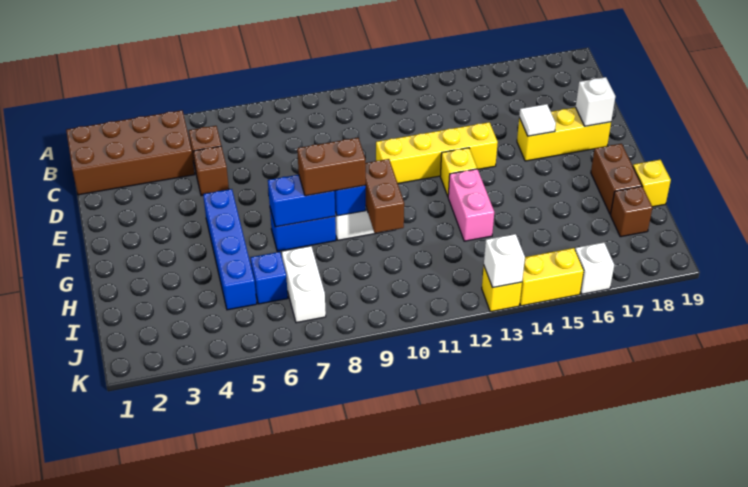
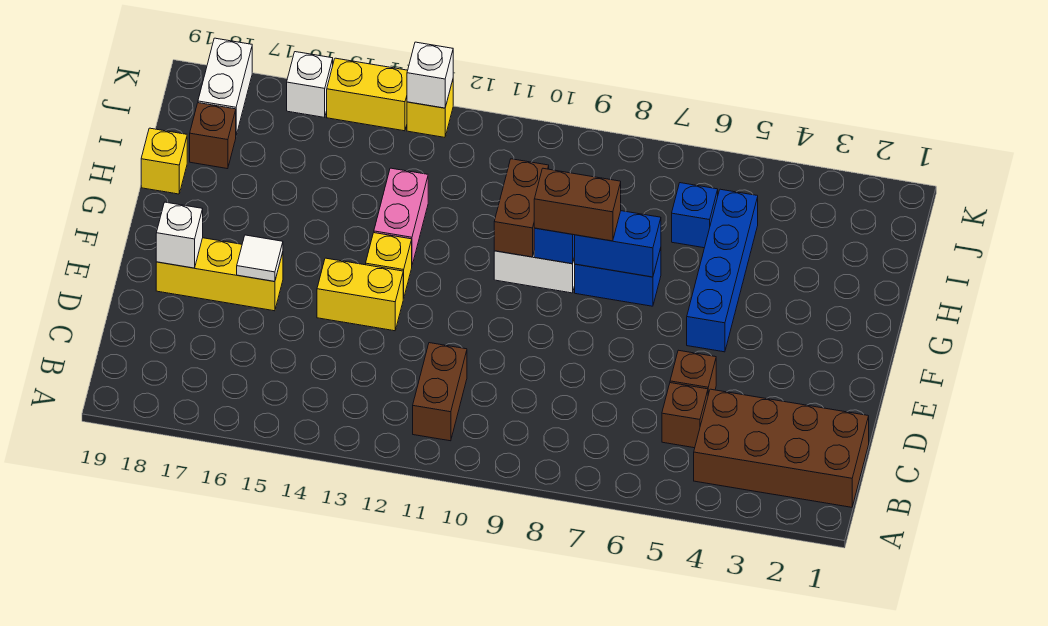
yellow brick E11:E14 level 1 -> yellow brick E13:E14 level 1
brown brick G18:H18 level 1 -> brown brick B11:C11 level 1
white brick I7:J7 level 1 -> white brick J18:K18 level 1

